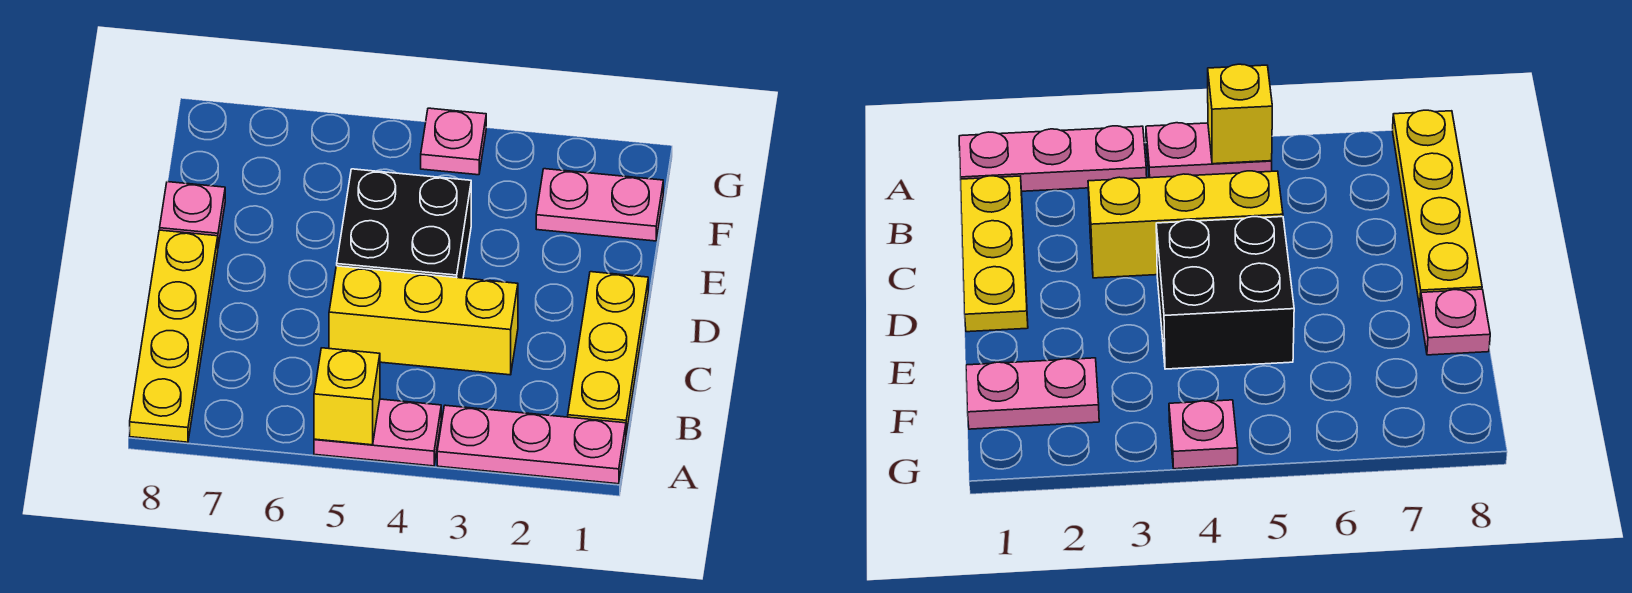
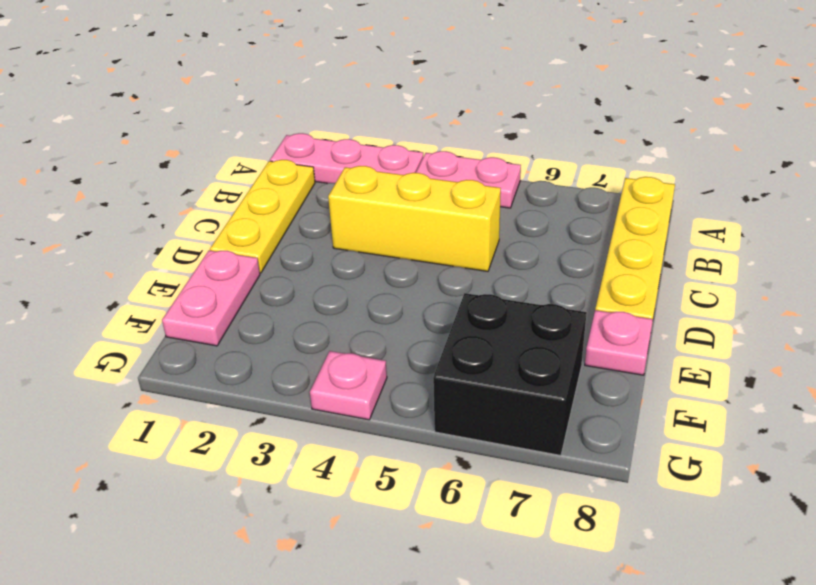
yellow brick A5 level 2 -> none
black brick D4:E5 level 1 -> black brick F6:G7 level 1
pink plate F1:F2 level 1 -> pink plate E1:F1 level 1

